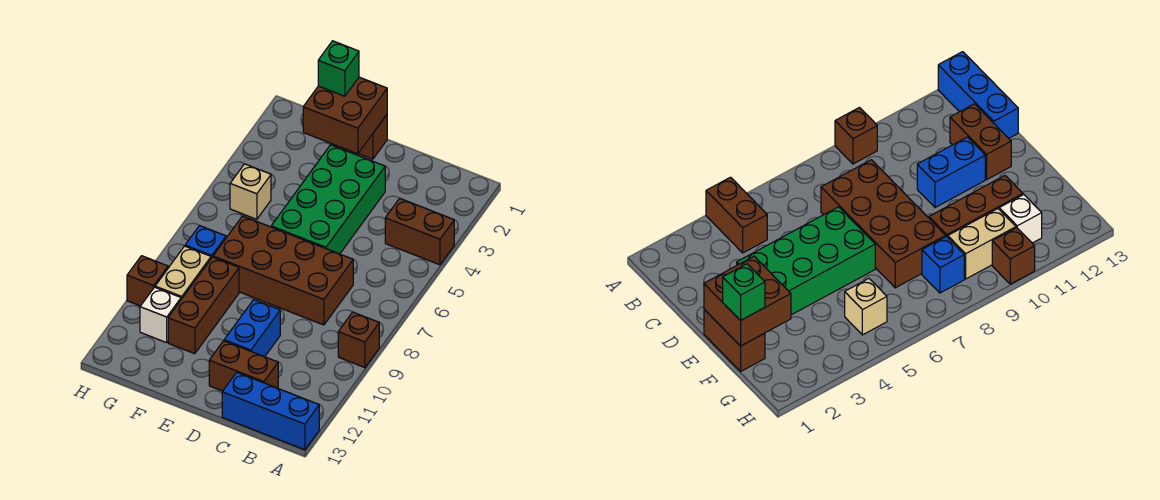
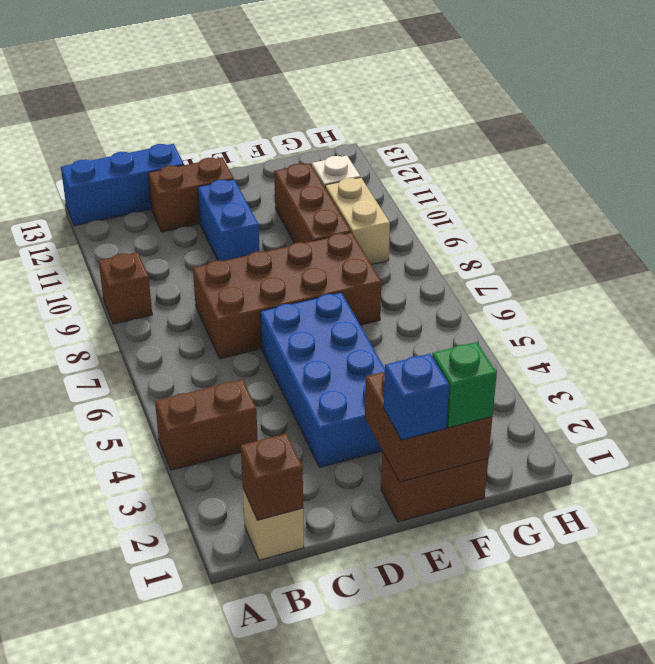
green brick D3:E6 level 1 -> blue brick D3:E6 level 1
tan brick G5 level 1 -> tan brick B1 level 1
blue brick G8 level 1 -> blue brick E1 level 3
brown brick H10 level 1 -> brown brick B1 level 2

